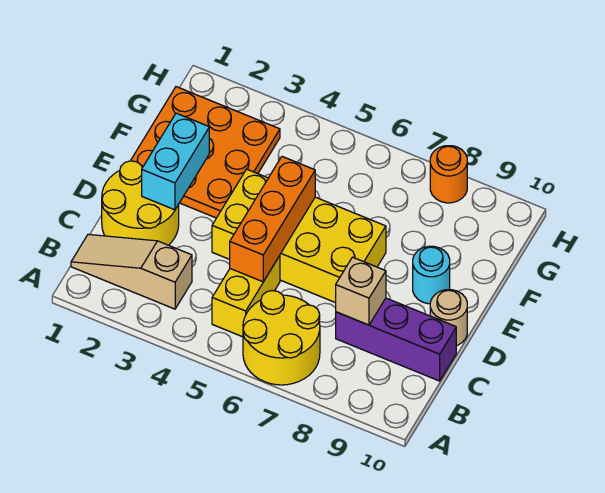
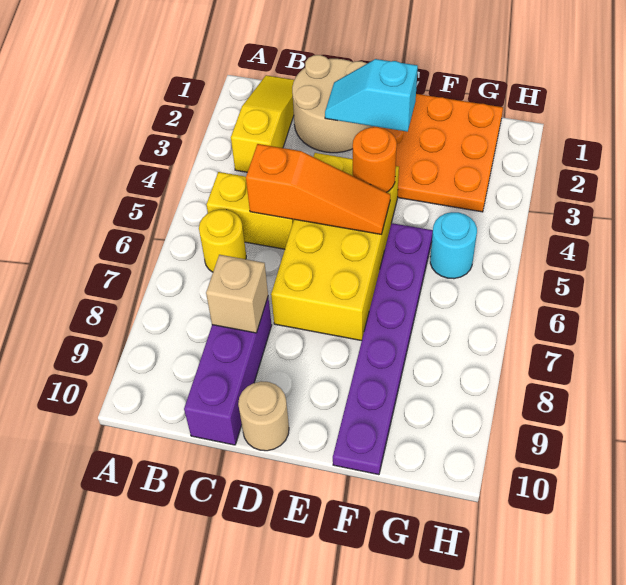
yellow round brick A6:B7 level 1 -> yellow round brick B6 level 1
tan slope B1:B3 level 1 top 3 -> yellow slope B1:B3 level 1 top 3
yellow round brick C1:D2 level 1 -> tan round brick C1:D2 level 1
orange brick C5:E5 level 2 -> orange slope C5:E5 level 2 top C
cyan brick D2:E2 level 2 -> cyan slope D2:E2 level 2 top E
cyan round brick E9 level 1 -> cyan round brick G5 level 1
none -> purple plate F5:F10 level 1
orange round brick H8 level 1 -> orange round brick E4 level 2

